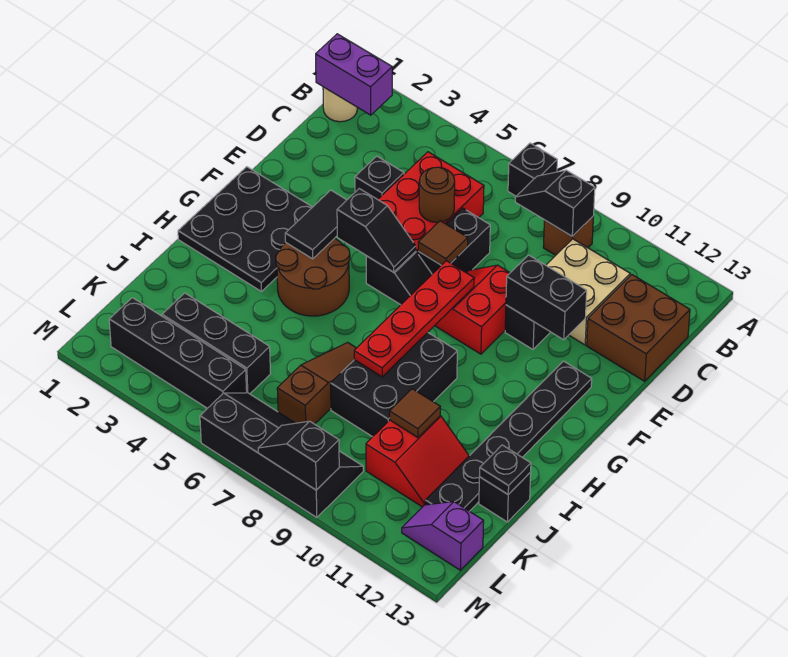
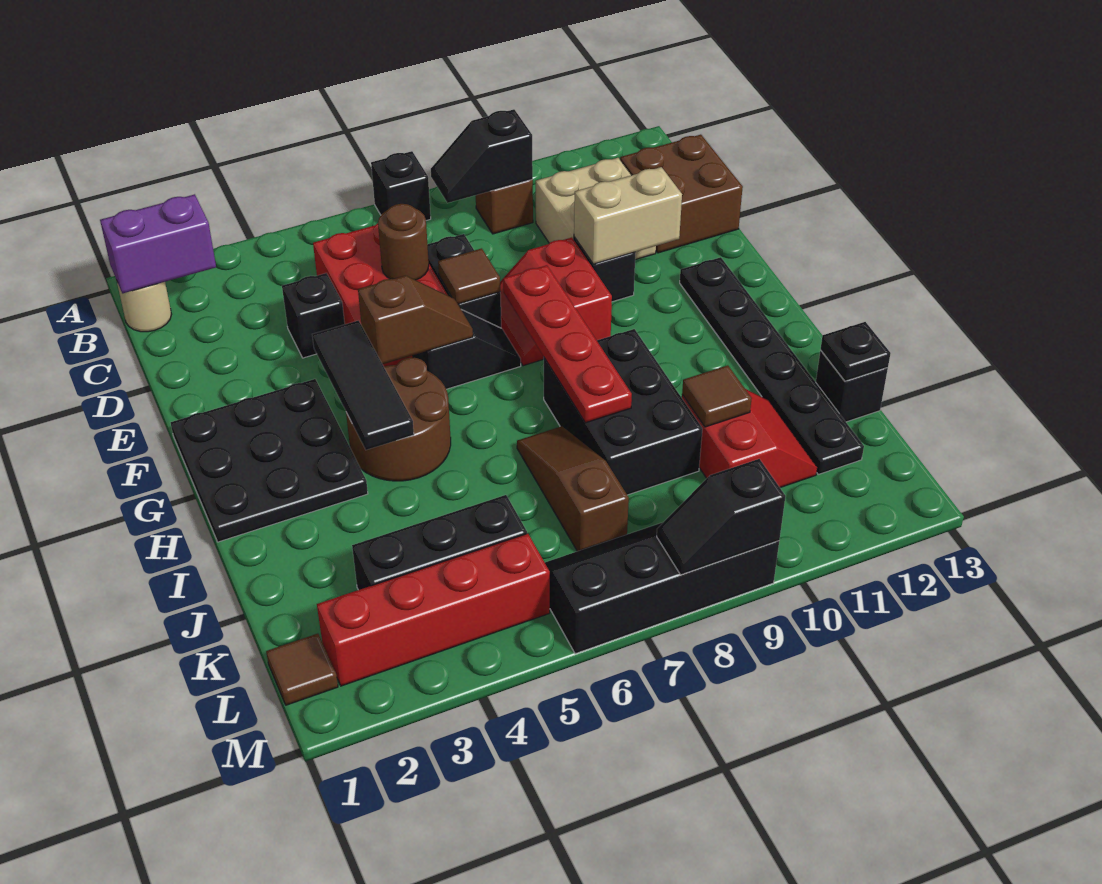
black brick E10:E11 level 2 -> tan brick E10:E11 level 2
black tile F4:G4 level 2 -> black tile F4:H4 level 2
black slope F5:F6 level 2 top 5 -> brown slope F5:F6 level 2 top 5
none -> brown tile L1 level 1
black brick L2:L5 level 1 -> red brick L2:L5 level 1
purple slope L12:L13 level 1 top 13 -> none

